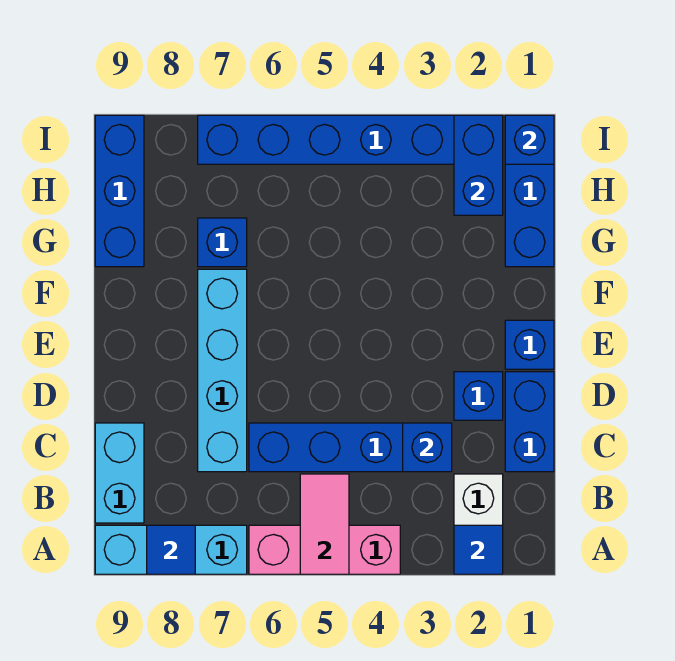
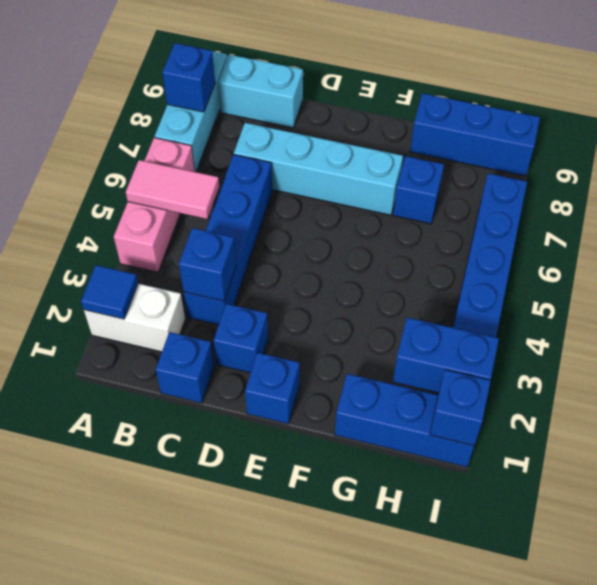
blue tile A8 level 2 -> blue brick A8 level 2
blue brick C1:D1 level 1 -> blue brick C1 level 1

